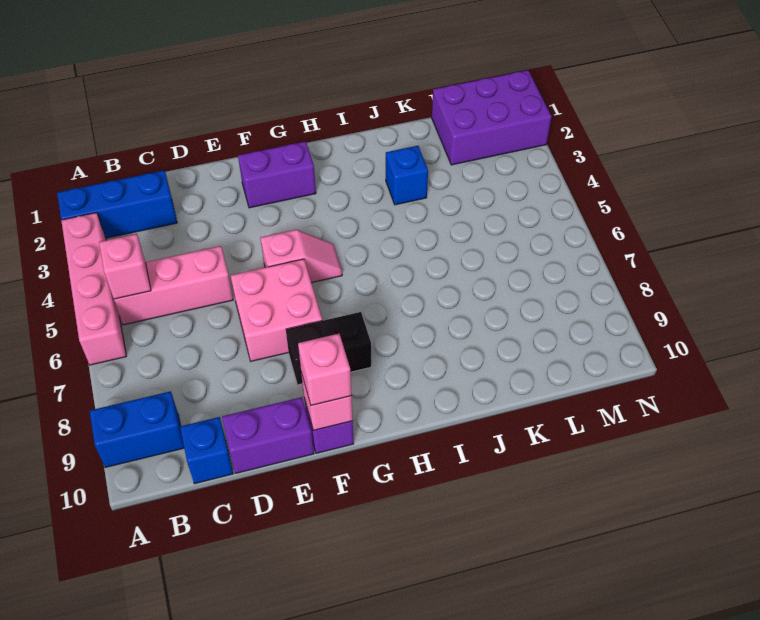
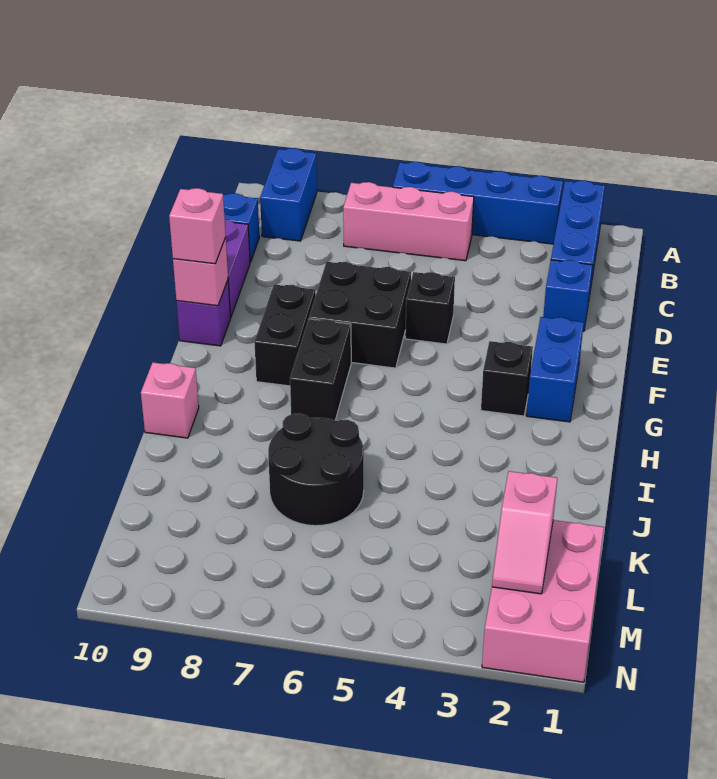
pink brick A3:A6 level 1 -> blue brick A3:A6 level 1
pink brick B5:D5 level 1 -> pink brick B5:B7 level 1
pink brick B5 level 2 -> pink brick I10 level 1
none -> black brick E5 level 1
pink brick E6:F7 level 1 -> black brick E6:F7 level 1
purple brick F2:G2 level 1 -> blue brick F2:G2 level 1
pink slope F5:G5 level 1 top F -> pink slope L2:M2 level 2 top L
none -> black brick G3 level 1
none -> black brick G7:H7 level 1
blue brick J3 level 1 -> blue brick D2 level 1
none -> black round brick J6:K7 level 1
purple brick L1:N2 level 1 -> pink brick L1:N2 level 1

